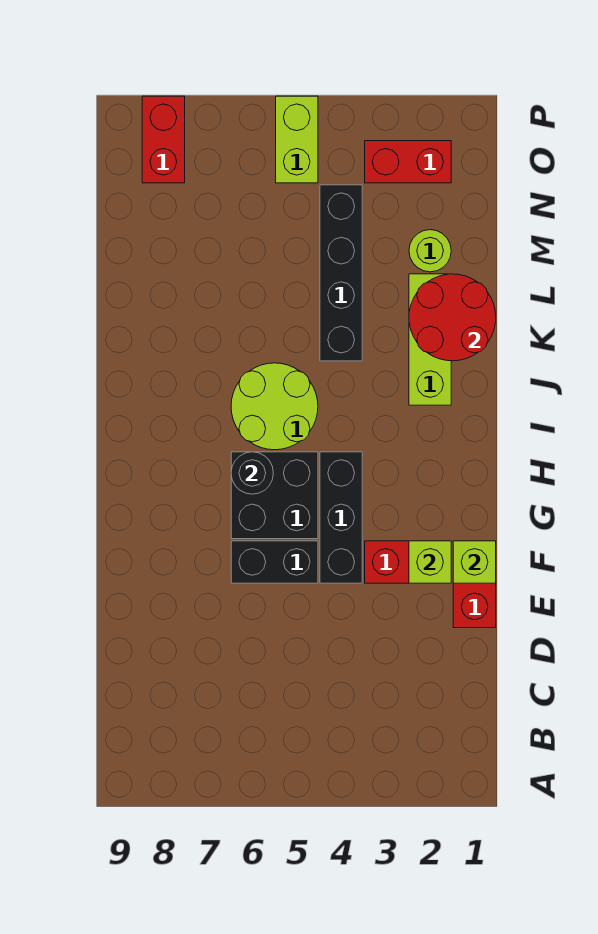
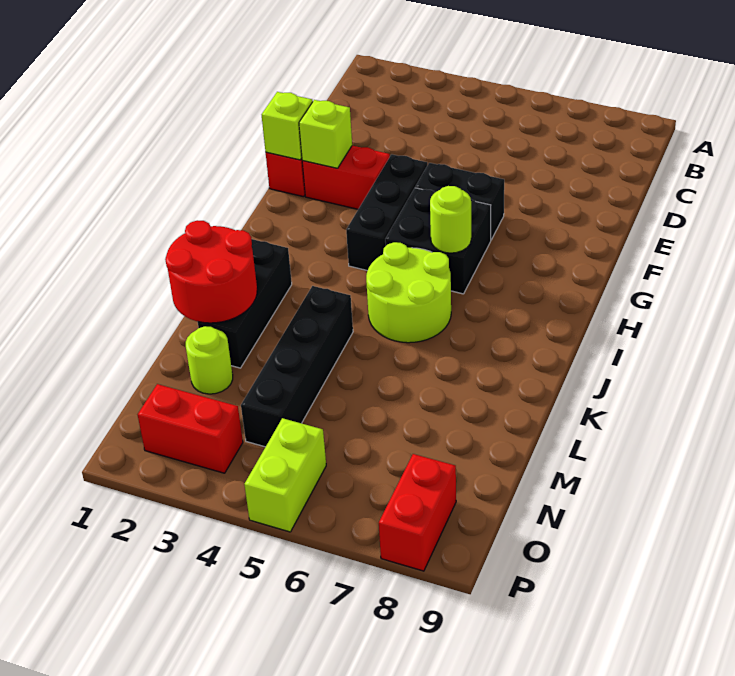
black round brick H6 level 2 -> lime round brick H6 level 2
lime brick J2:L2 level 1 -> black brick J2:L2 level 1

